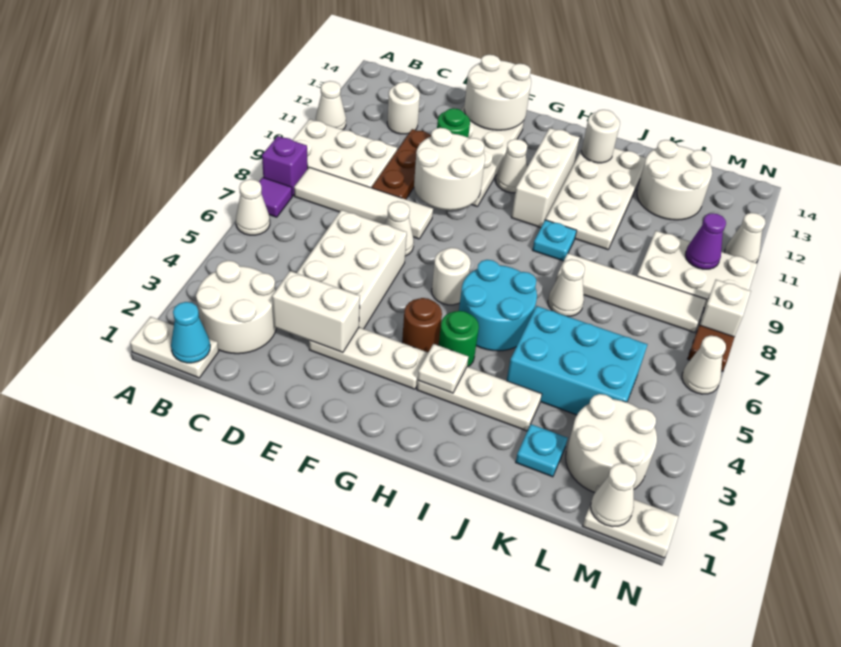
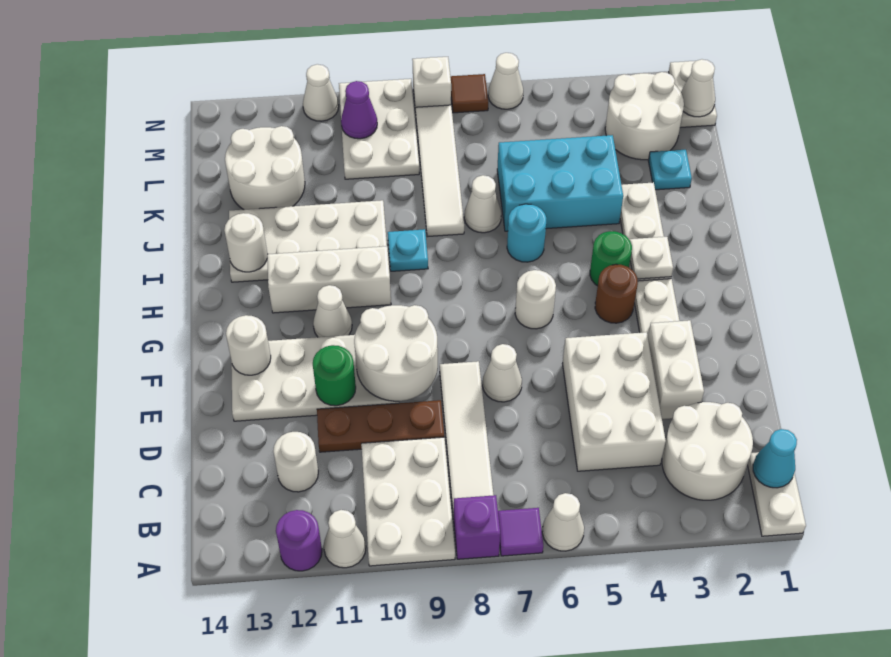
none -> purple round brick A12 level 1
white brick D4:E6 level 1 -> white brick C4:E5 level 1
white round brick E13:F14 level 2 -> white round brick F13 level 2
cyan round brick H5:I6 level 1 -> cyan round brick I6 level 1
cyan brick J4:L5 level 1 -> cyan brick J4:K6 level 1

